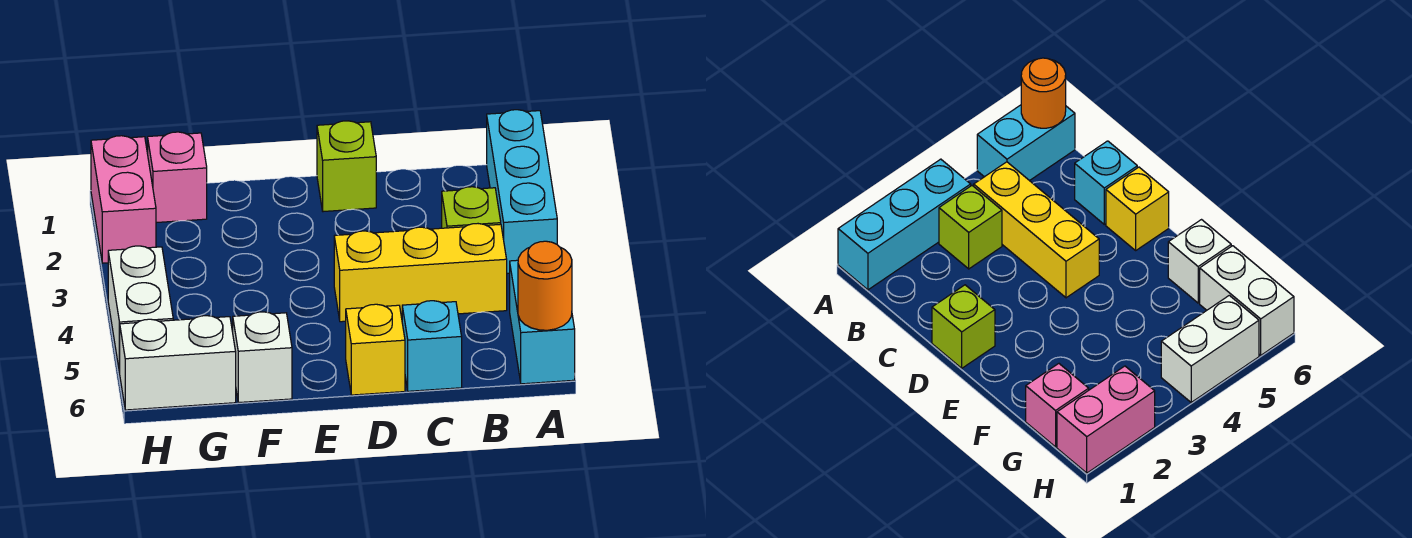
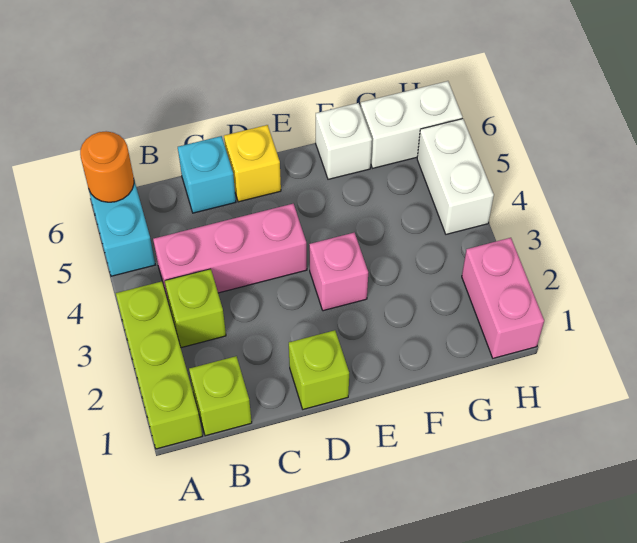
cyan brick A1:A3 level 1 -> lime brick A1:A3 level 1
none -> lime brick B1 level 1
yellow brick B4:D4 level 1 -> pink brick B4:D4 level 1
pink brick G1 level 1 -> pink brick E3 level 1

